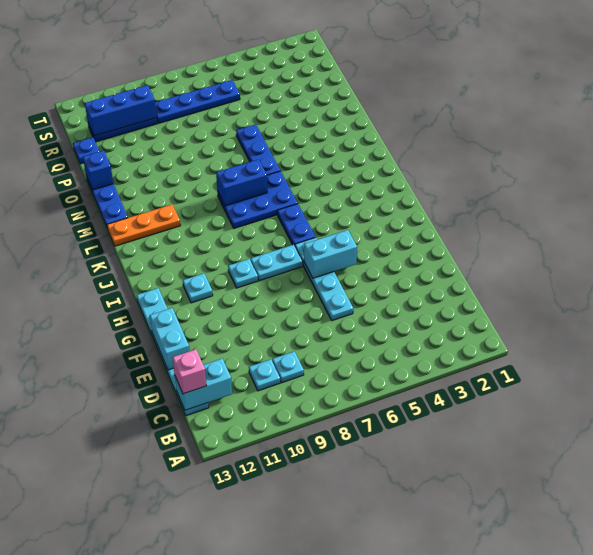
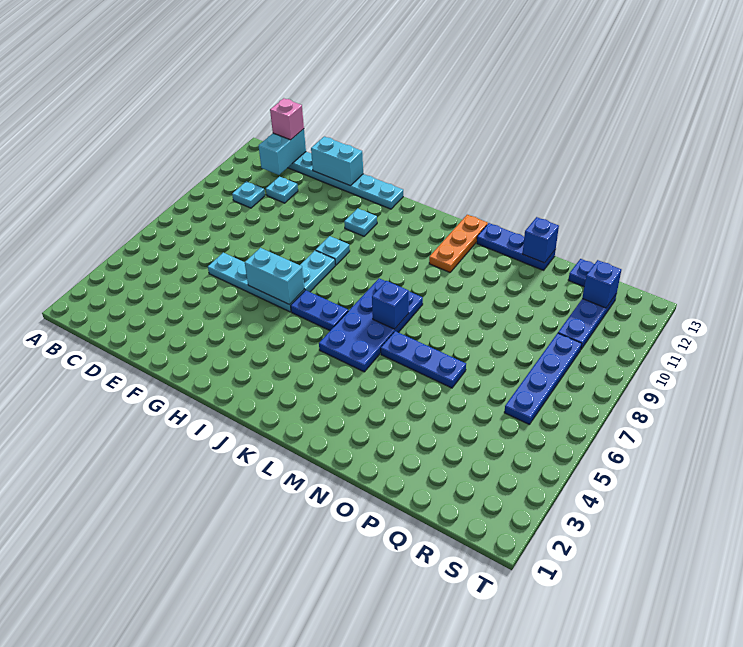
cyan plate C9 level 1 -> cyan plate D11 level 1
cyan brick G5:G6 level 2 -> cyan brick G6:H6 level 2
blue plate K6:L8 level 1 -> blue plate K5:L8 level 1
blue brick L7:L8 level 2 -> blue brick L7 level 2
blue brick R10:R12 level 2 -> blue brick R12 level 2

